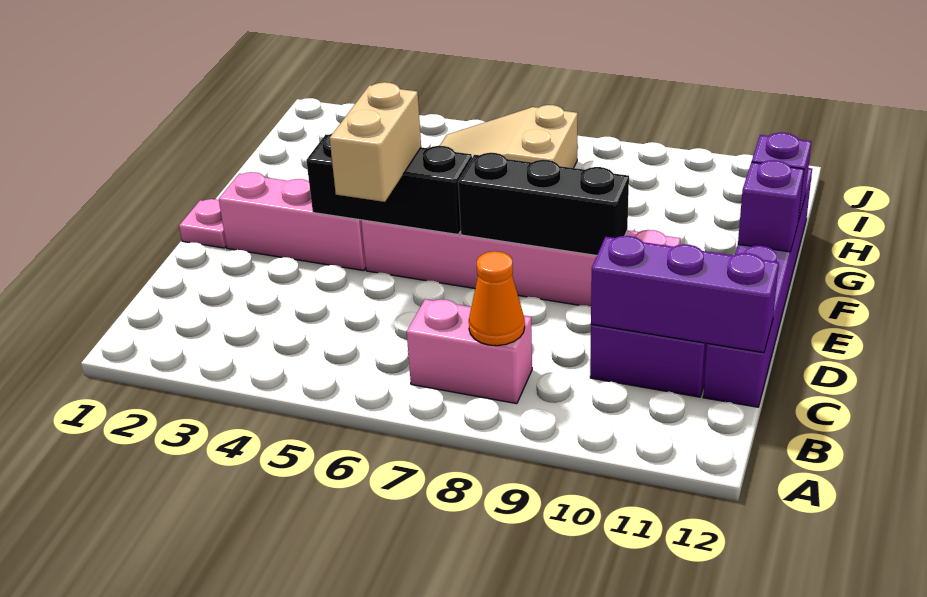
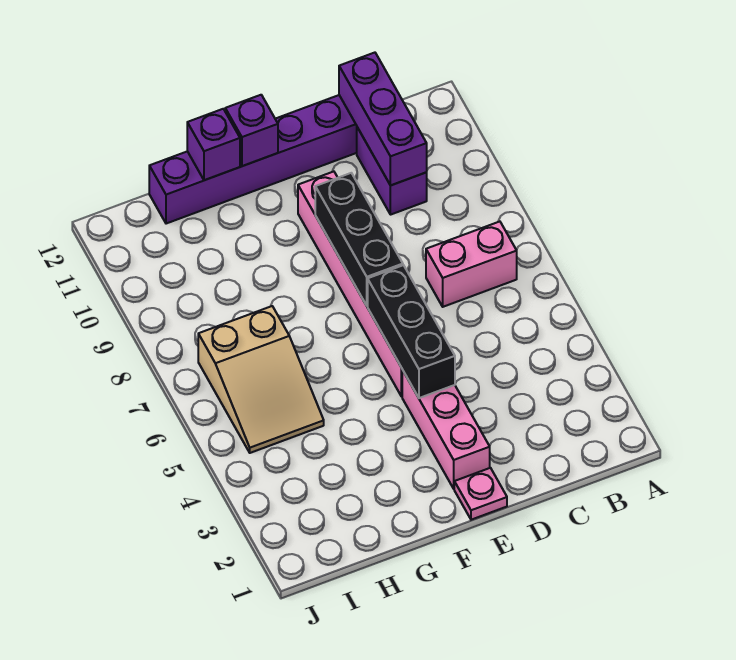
pink brick B7:B8 level 1 -> pink brick B7:C7 level 1
orange cone B8 level 2 -> none
tan brick D5:E5 level 3 -> none

